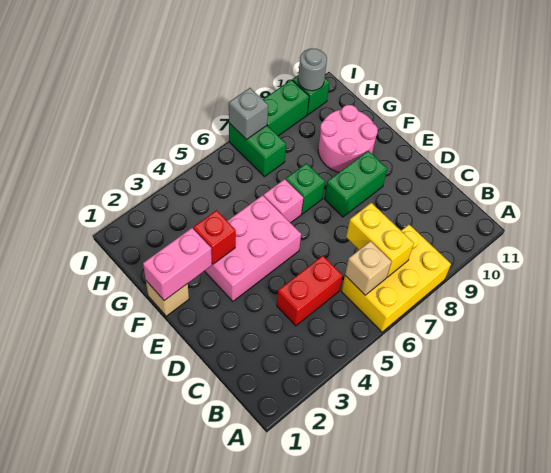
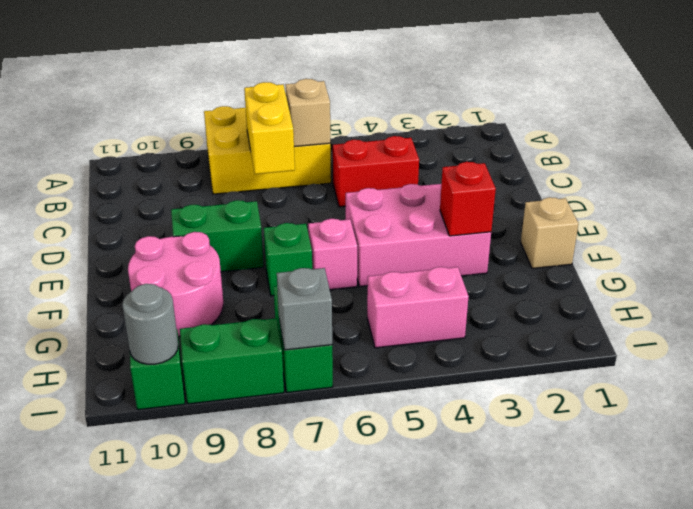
pink brick F1:F2 level 2 -> pink brick H4:H5 level 1

